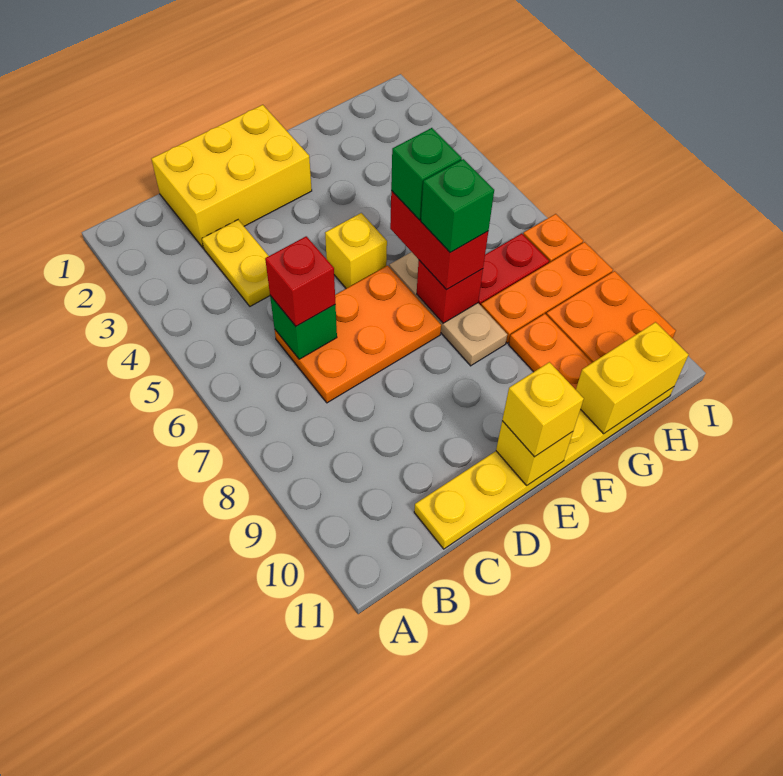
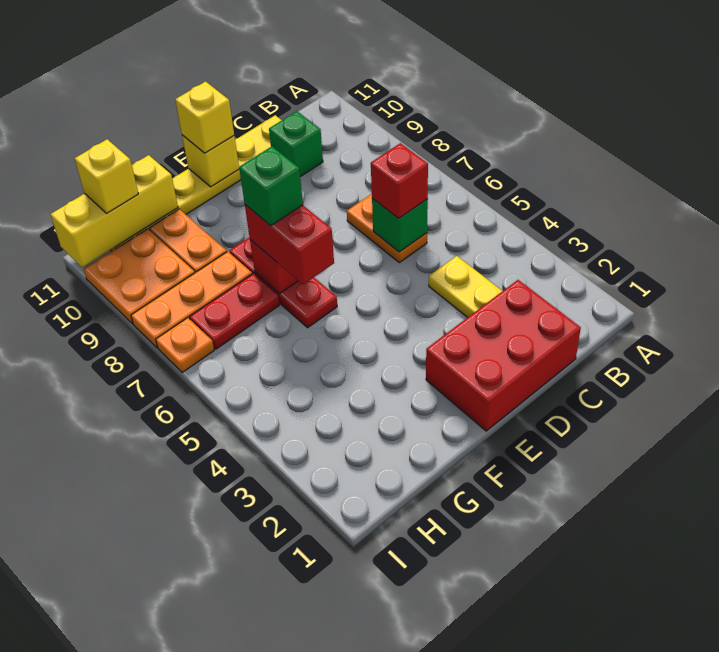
yellow brick C1:E2 level 1 -> red brick C1:E2 level 1
orange plate C6:E7 level 1 -> orange plate C6:C7 level 1
yellow brick E5 level 1 -> yellow brick H11 level 3
tan plate F6:F8 level 1 -> red plate F6:F8 level 1
green brick F6 level 4 -> green brick C10 level 1
yellow brick G11:H11 level 2 -> yellow brick G11:I11 level 2

